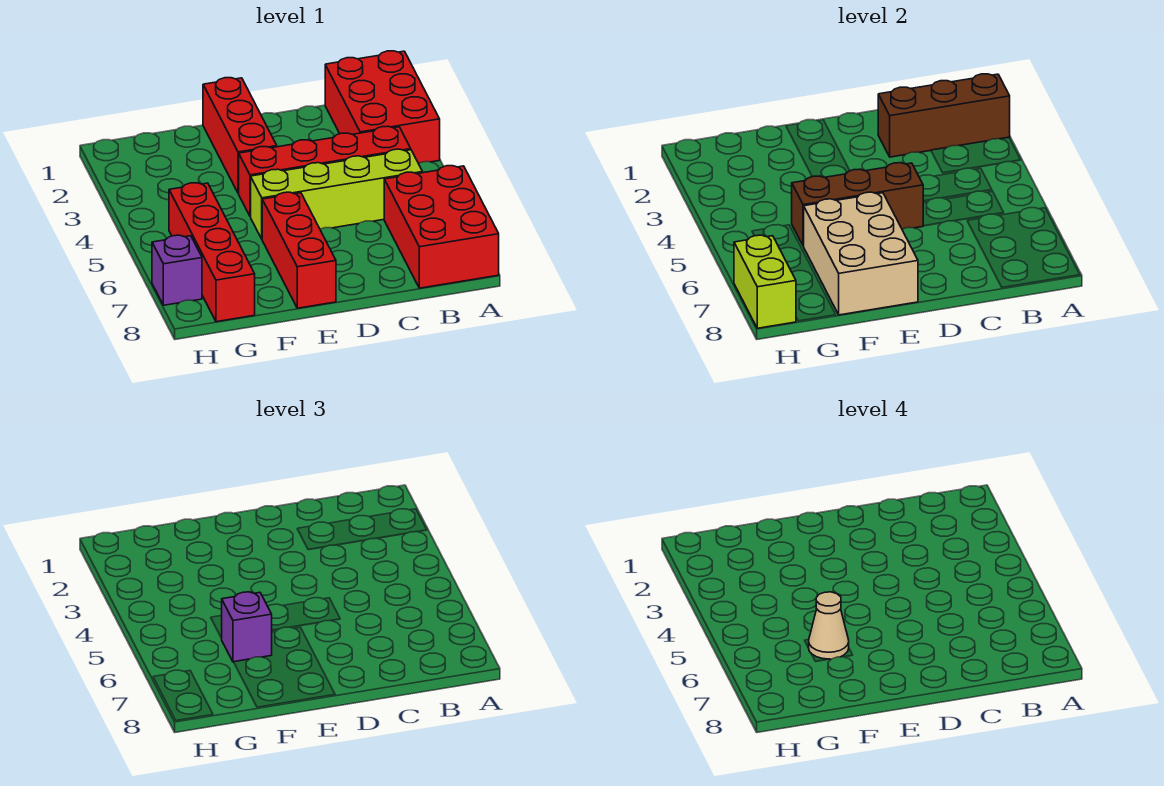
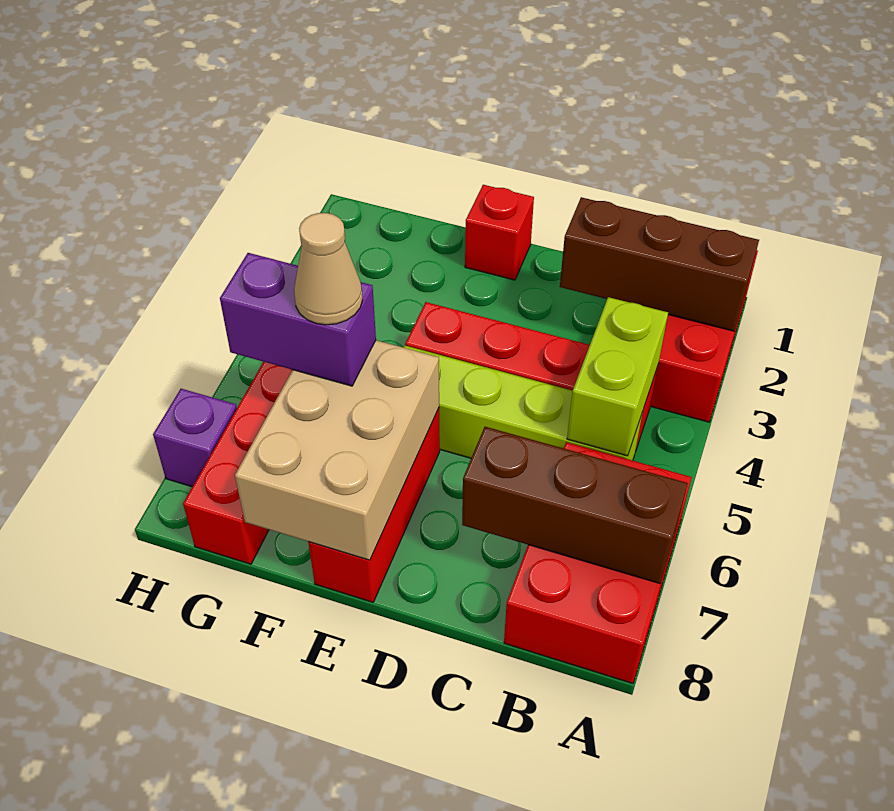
brown brick D5:F5 level 2 -> brown brick A7:C7 level 2
red brick E1:E3 level 1 -> red brick E1 level 1
purple brick F6 level 3 -> purple brick F6:G6 level 3
lime brick H7:H8 level 2 -> lime brick B4:B5 level 2

